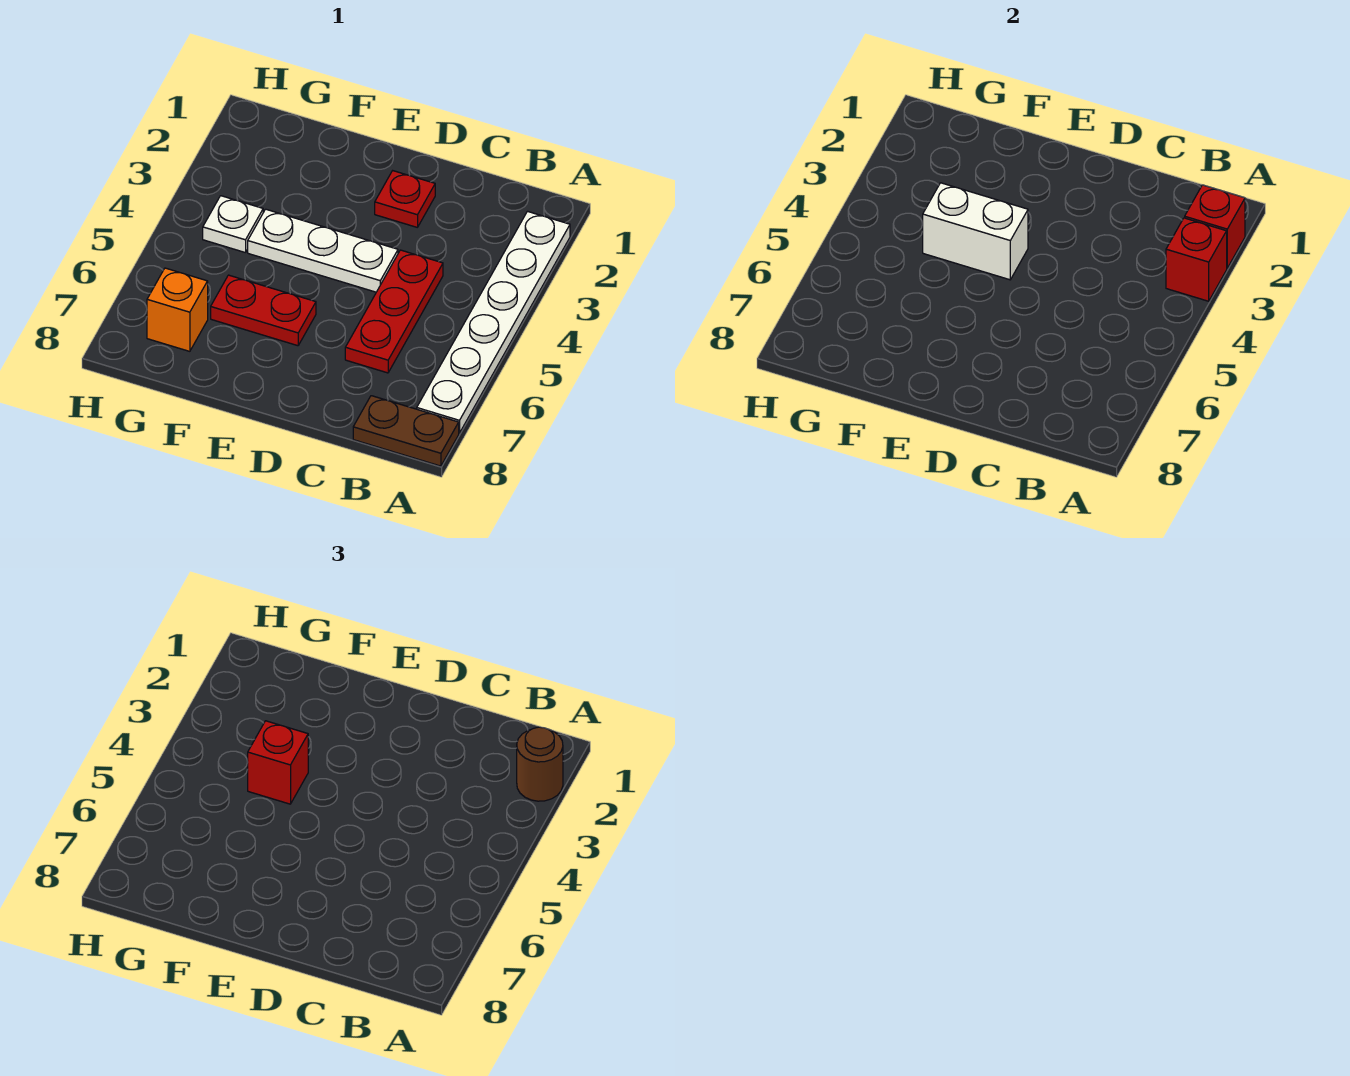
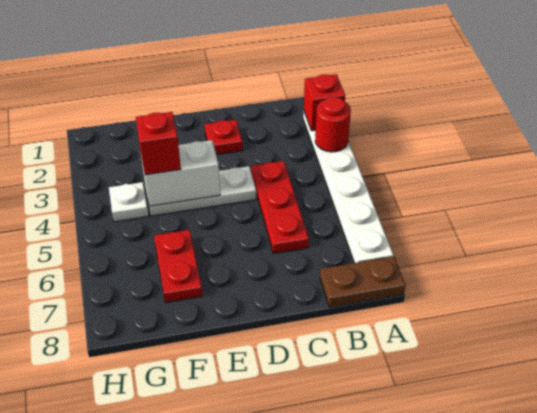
brown round brick A2 level 3 -> none
red brick A3 level 2 -> red round brick A3 level 2
red plate E6:F6 level 1 -> red plate F6:F7 level 1
orange brick G7 level 1 -> none

